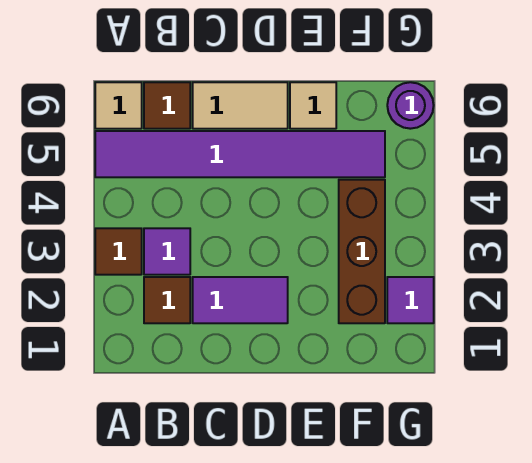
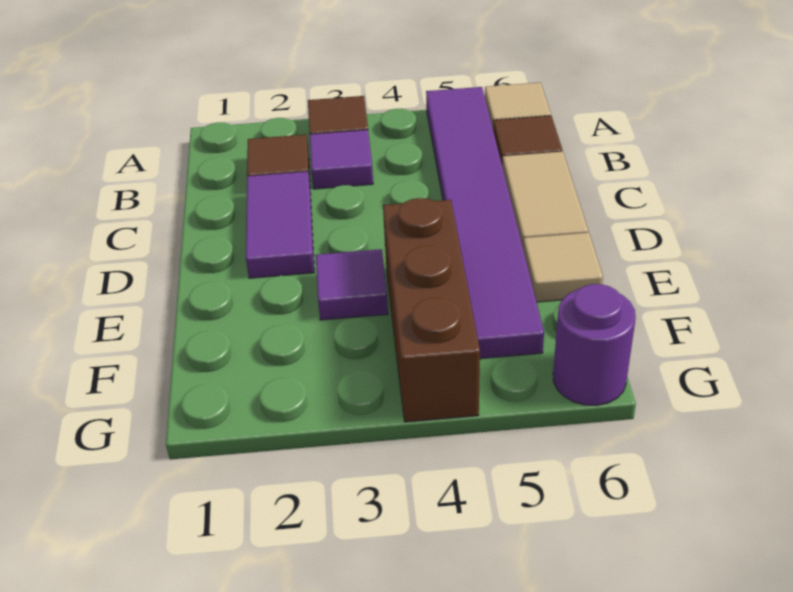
brown brick F2:F4 level 1 -> brown brick E4:G4 level 1
purple tile G2 level 1 -> purple tile E3 level 1

